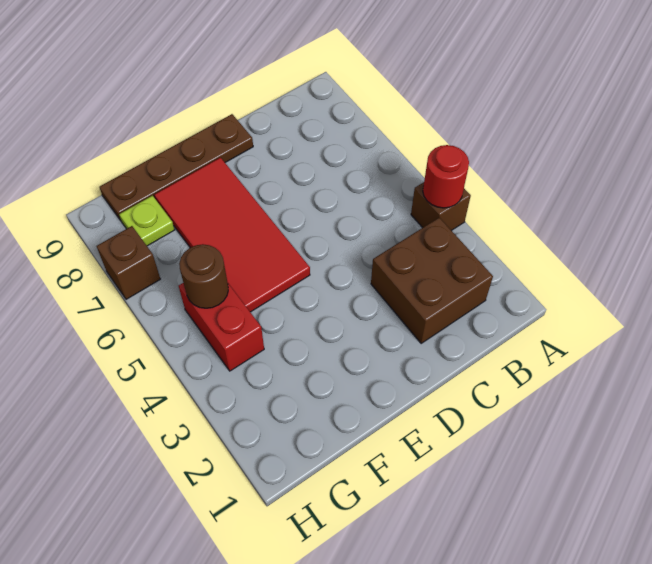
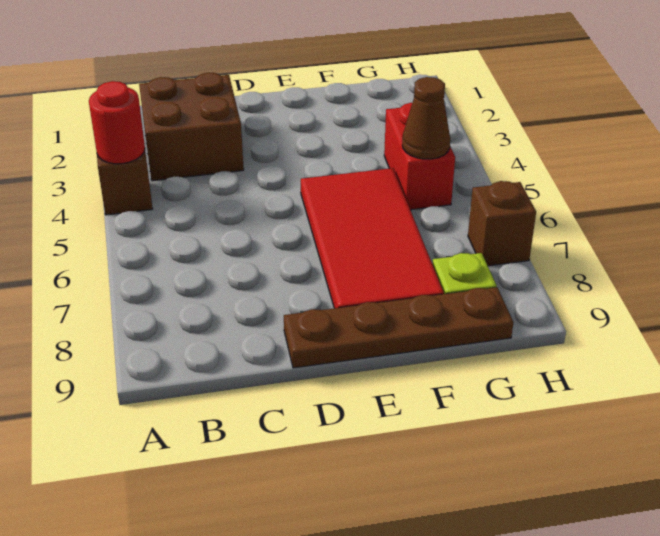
brown round brick G5 level 2 -> brown cone G5 level 2

